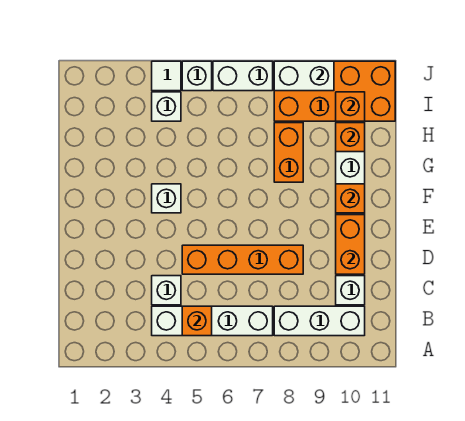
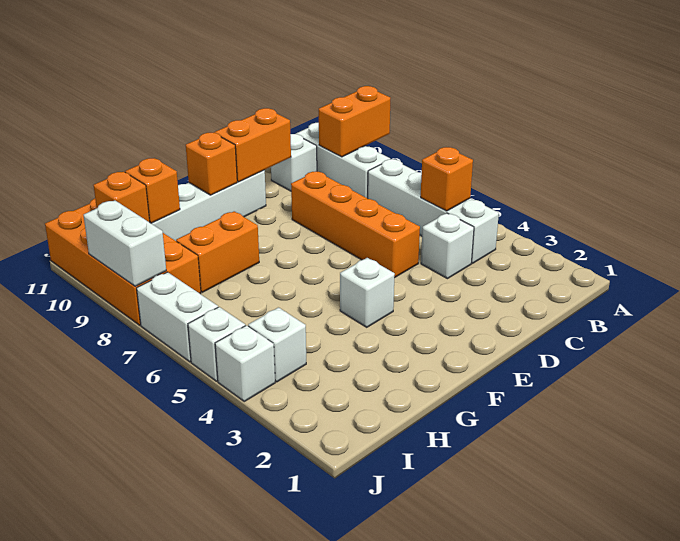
none -> orange brick A9:B9 level 2
white tile J4 level 1 -> white brick J4 level 1

